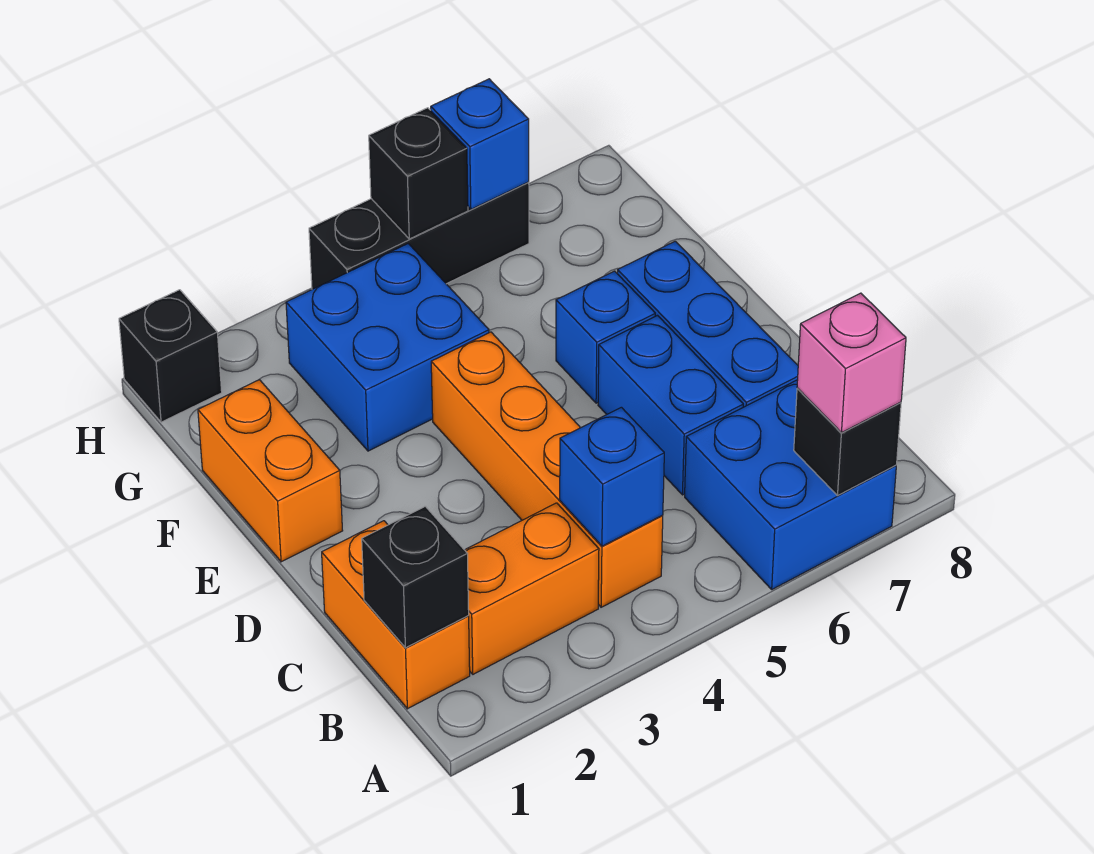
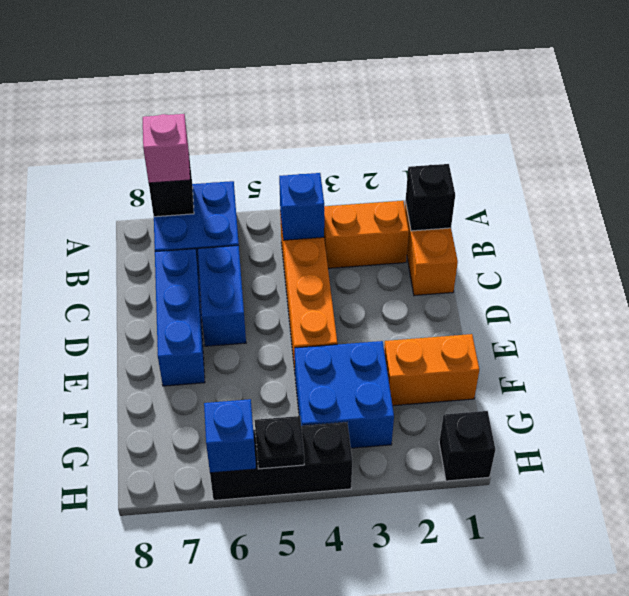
orange brick E1:F1 level 1 -> orange brick F1:F2 level 1
blue brick E6 level 1 -> none
black brick H5 level 2 -> black plate H5 level 2

